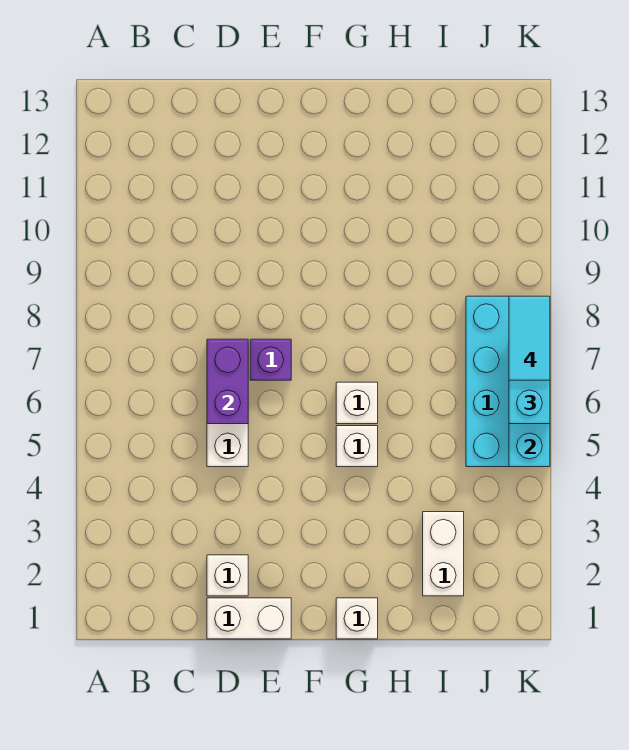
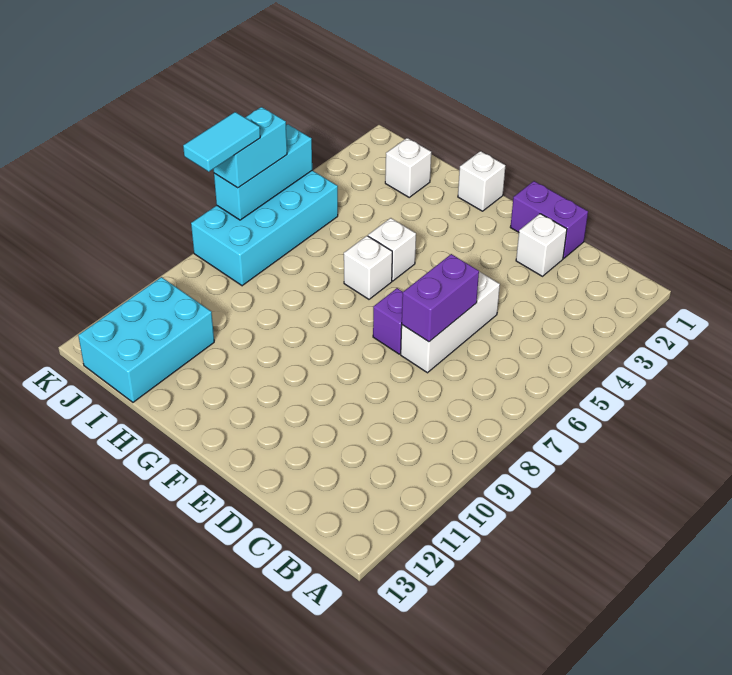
white brick D1:E1 level 1 -> purple brick D1:E1 level 1
white brick I2:I3 level 1 -> white brick I2 level 1
none -> cyan brick I11:J13 level 1

